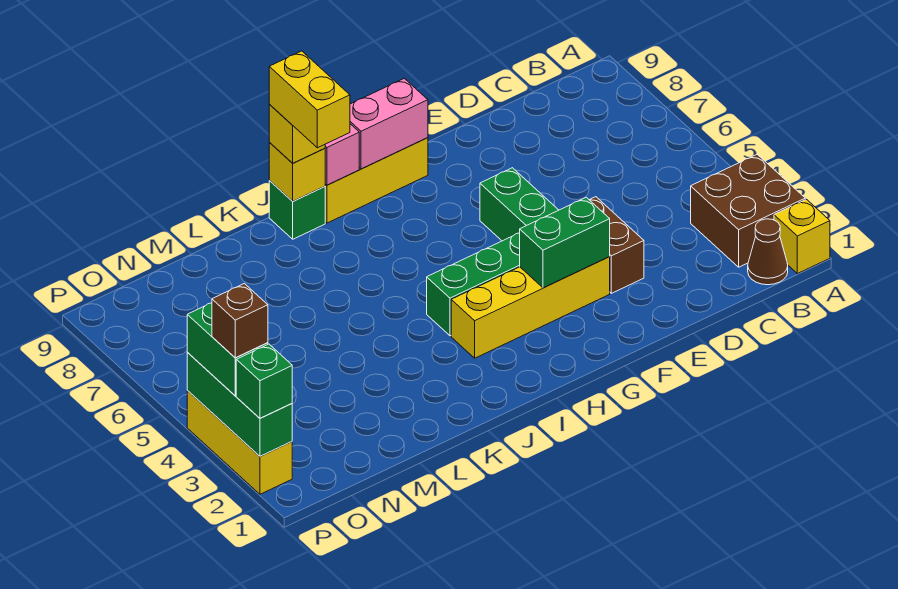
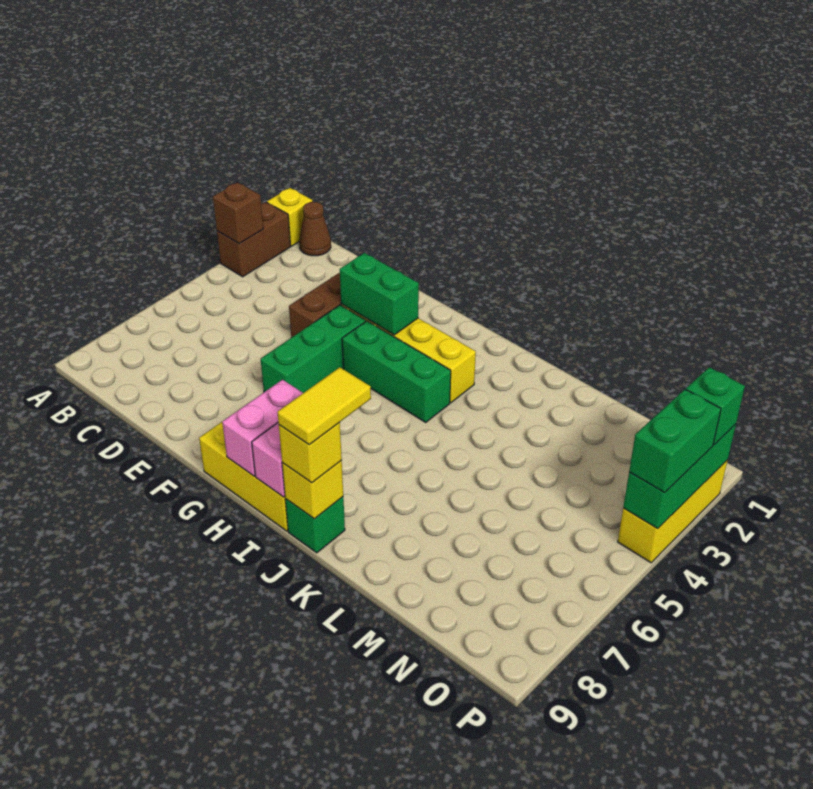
brown brick A2:B3 level 1 -> brown brick A2:A3 level 1
pink brick G9:H9 level 2 -> pink brick H8:H9 level 2
yellow brick J8:J9 level 4 -> yellow tile J8:J9 level 4
brown brick P3 level 4 -> brown brick A3 level 2

